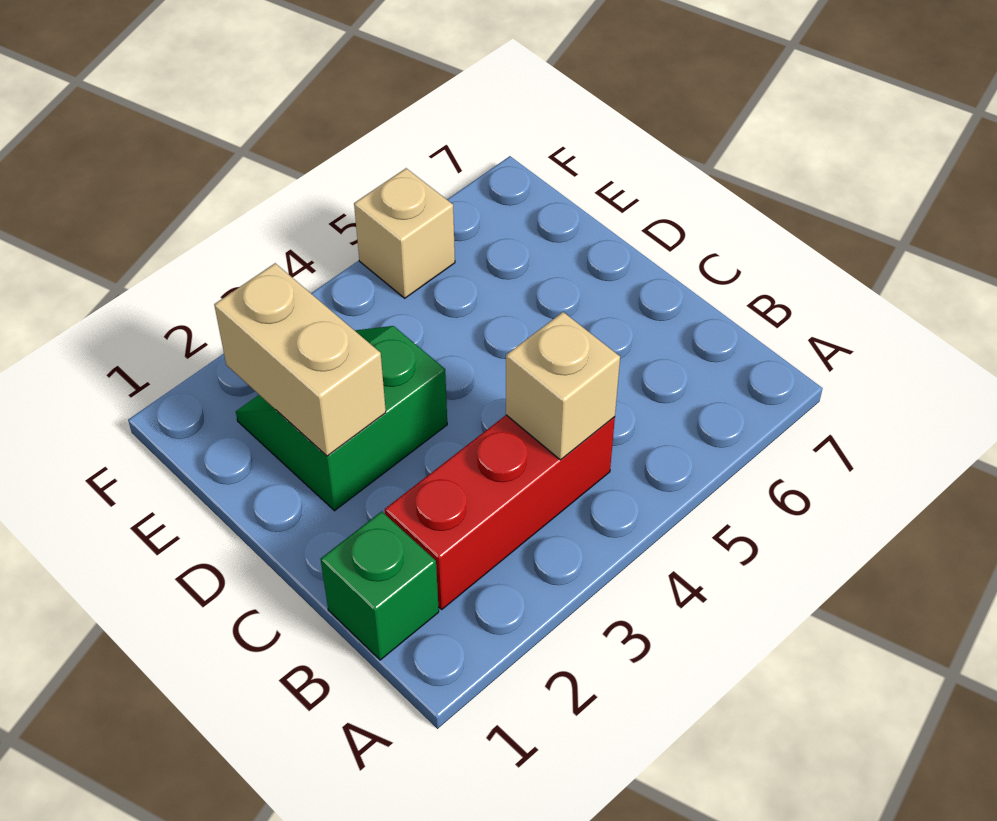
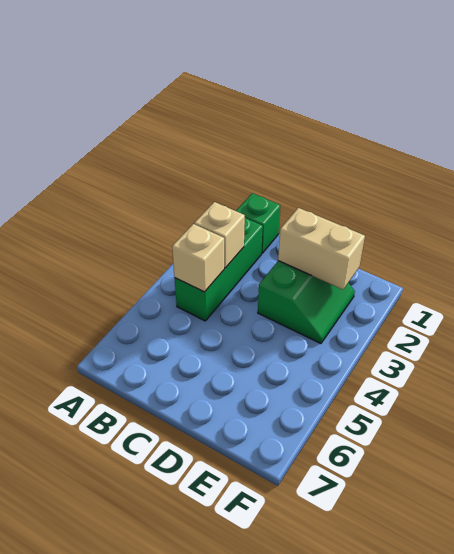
red brick B2:B4 level 1 -> green brick B2:B4 level 1
tan brick F5 level 1 -> tan brick B3 level 2

